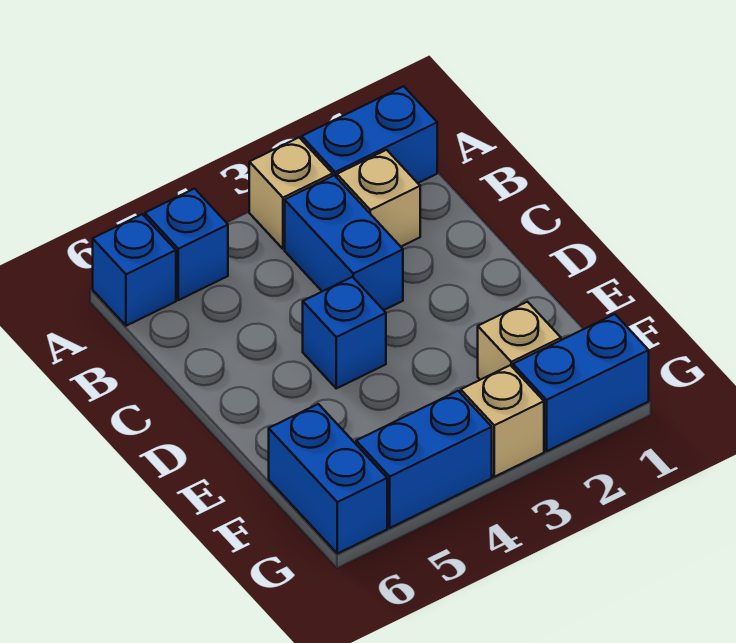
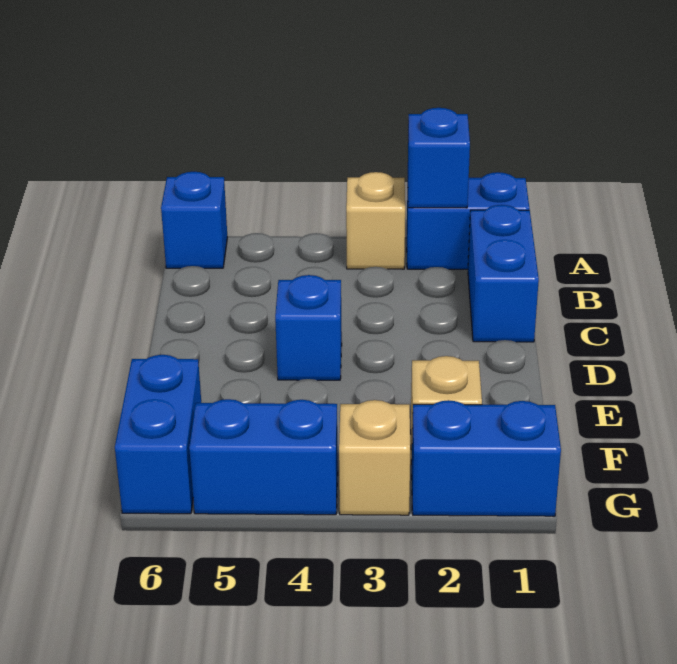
blue brick A5 level 1 -> blue brick A2 level 2
tan brick B2 level 1 -> none
blue brick B3:C3 level 1 -> blue brick B1:C1 level 1

